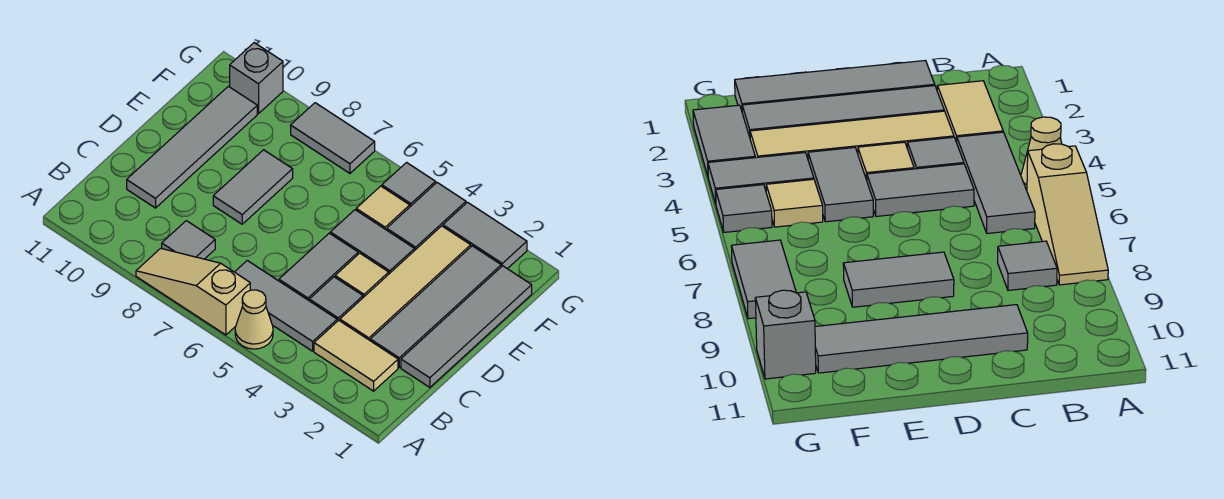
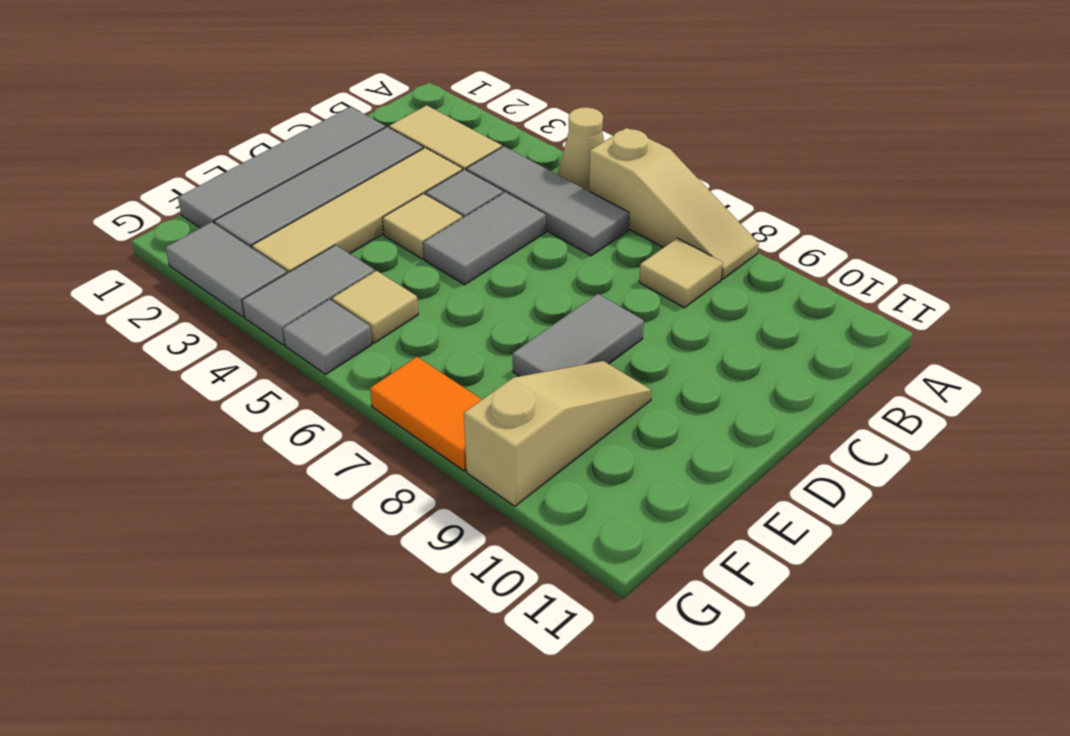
grey tile B8 level 1 -> tan tile B8 level 1
grey tile C10:F10 level 1 -> none
grey tile E4:E5 level 1 -> none
none -> tan slope E9:G9 level 1 top G
grey tile G7:G8 level 1 -> orange tile G7:G8 level 1
grey brick G10 level 1 -> none

